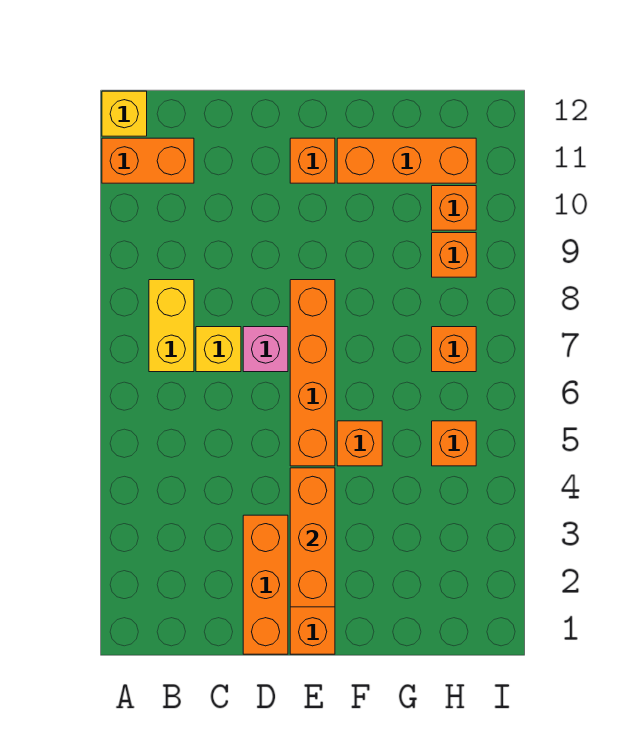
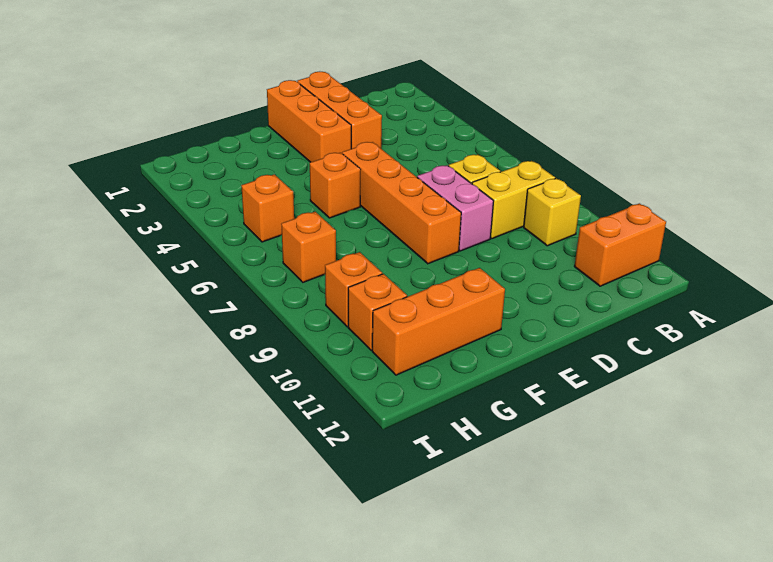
yellow brick A12 level 1 -> yellow brick B9 level 1
yellow brick B7:B8 level 1 -> yellow brick B8:C8 level 1
pink brick D7 level 1 -> pink brick D7:D8 level 1
orange brick E2:E4 level 2 -> none
orange brick E11 level 1 -> none

